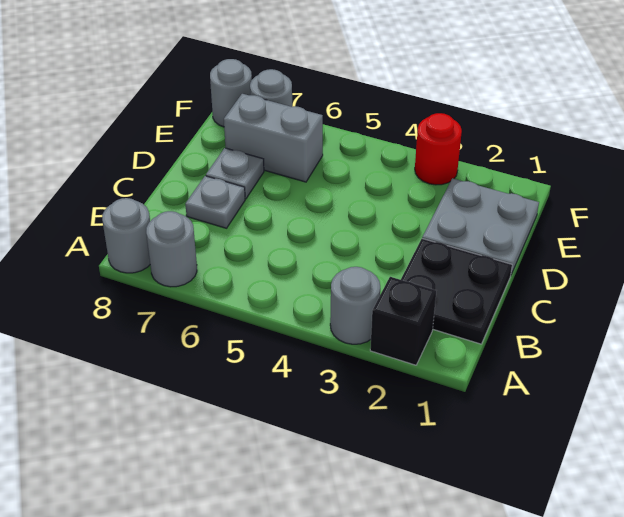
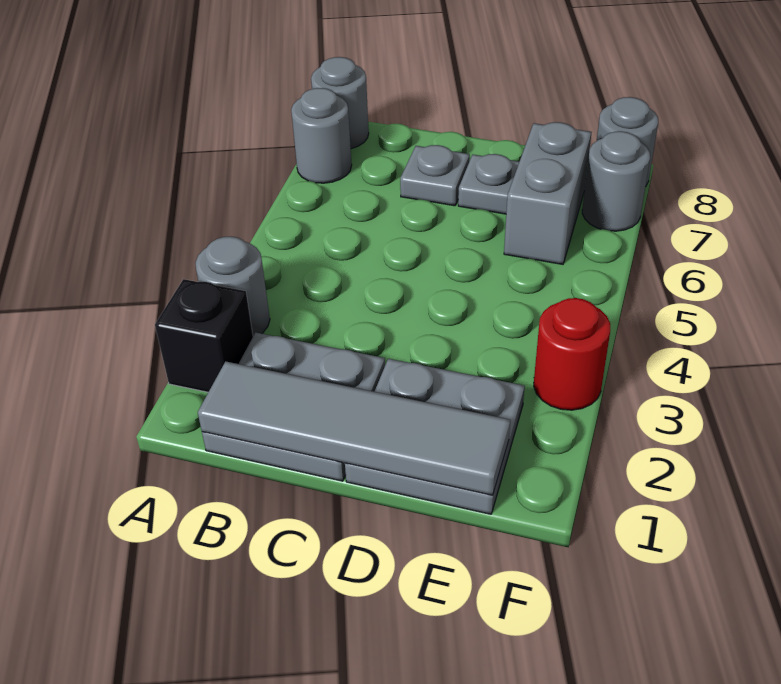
black plate B1:C2 level 1 -> grey plate B1:C2 level 1
none -> grey tile B1:E1 level 2

